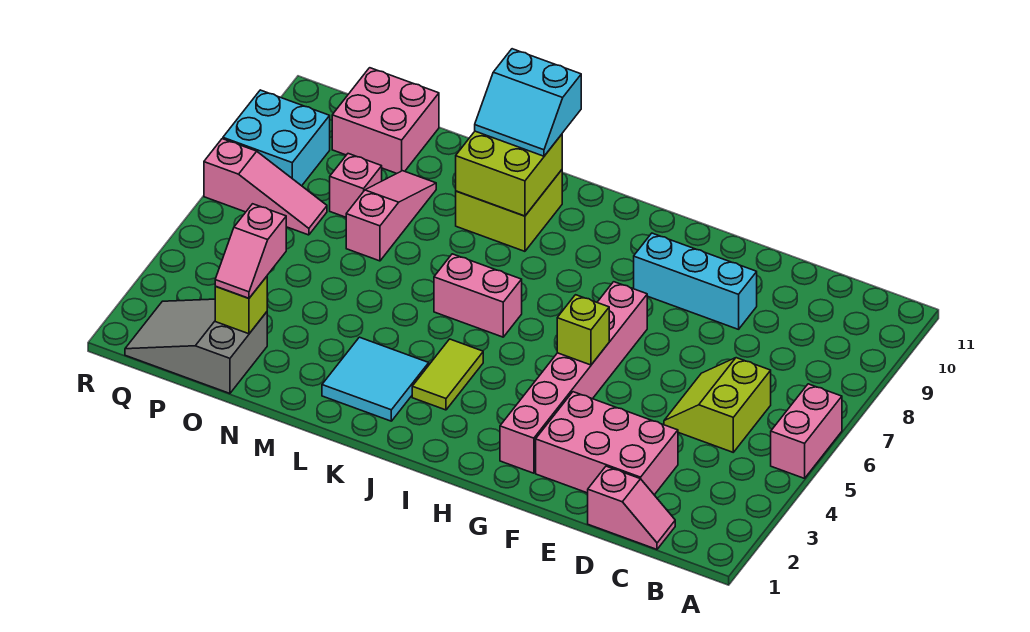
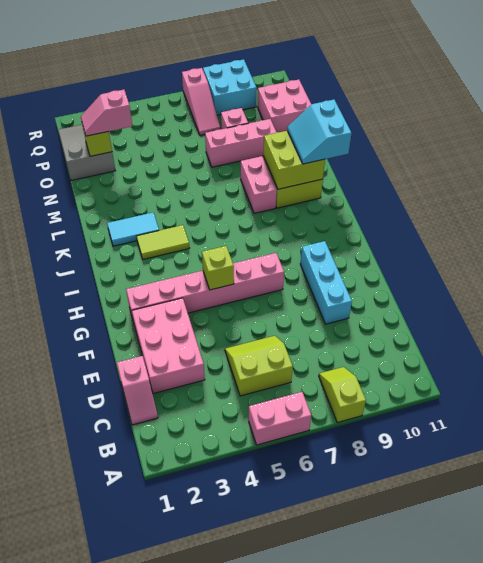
none -> lime slope A8:B8 level 1 top A
pink brick J6:K6 level 1 -> pink brick K8:L8 level 1
cyan tile K2:L3 level 1 -> cyan tile K2:K3 level 1
pink slope N7:N9 level 1 top 7 -> pink brick N7:N9 level 1

